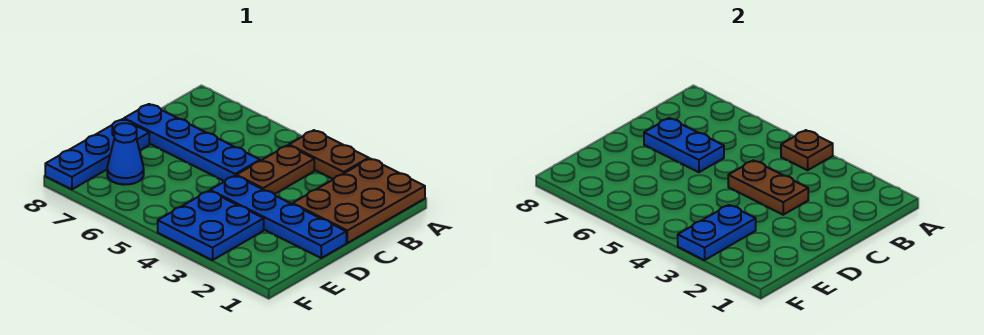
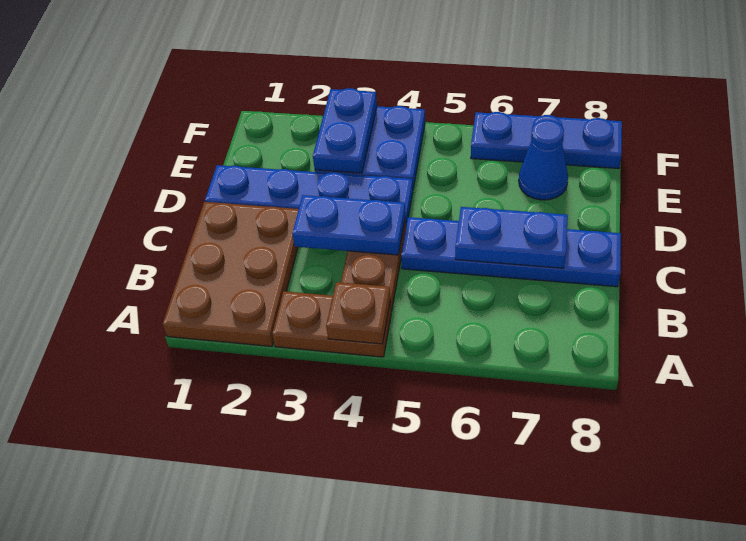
brown plate C3:C4 level 2 -> blue plate C3:C4 level 2
blue plate D8:F8 level 1 -> blue plate F6:F8 level 1

